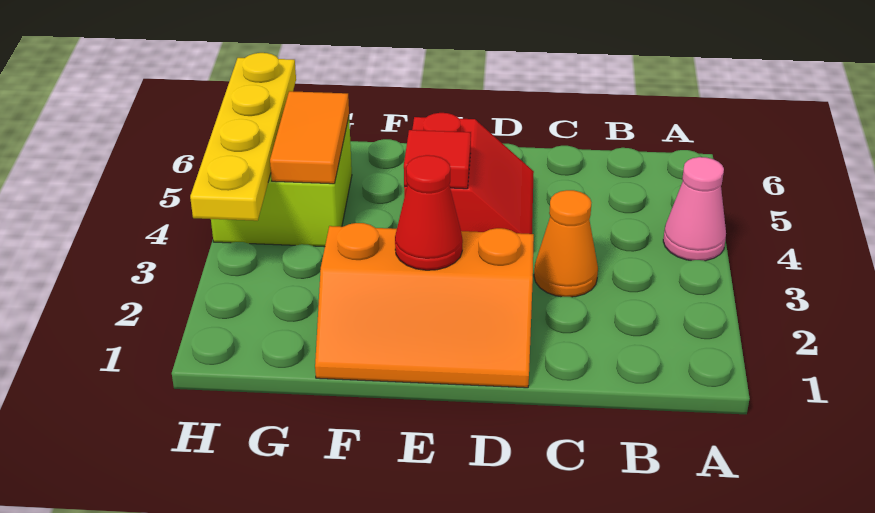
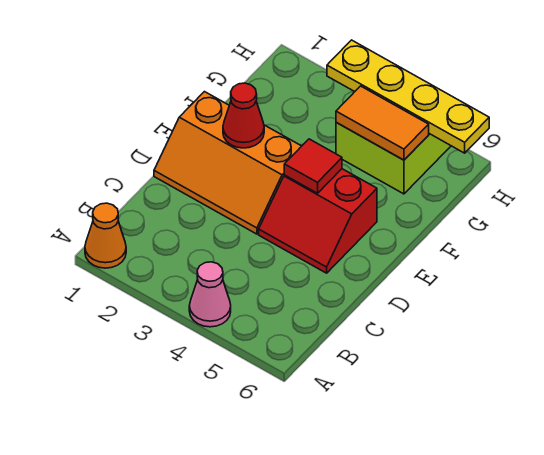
orange cone C3 level 1 -> orange cone A1 level 1
orange slope D1:F2 level 1 top 2 -> orange slope D1:E3 level 1 top E

